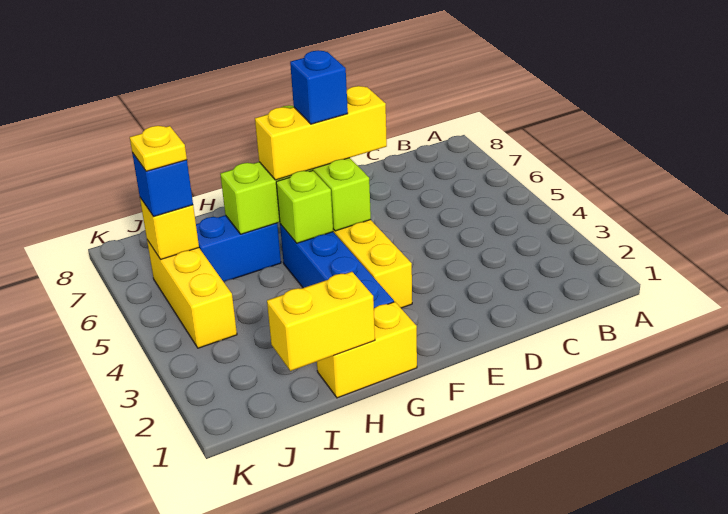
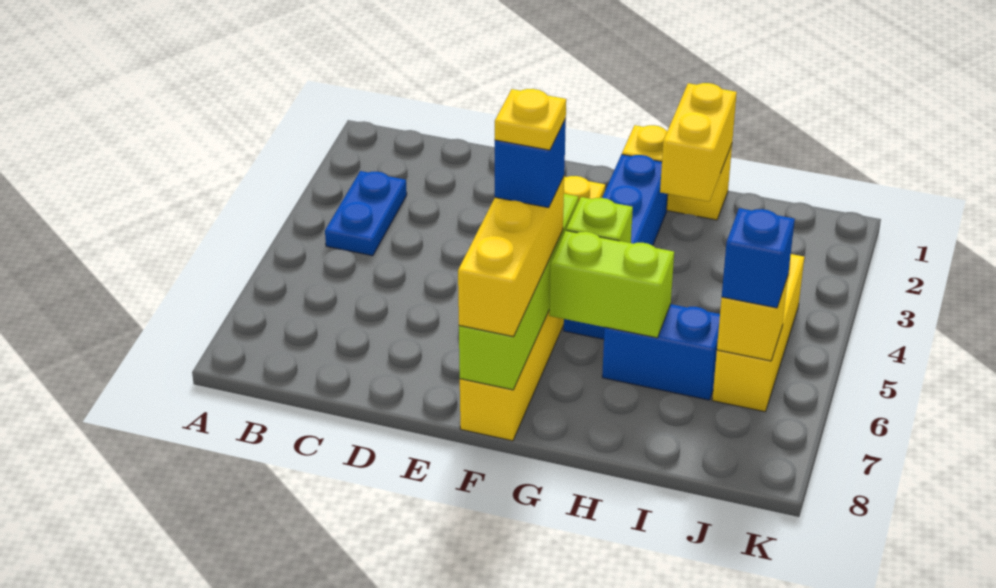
none -> blue plate B3:B4 level 1
yellow brick E6:G6 level 3 -> yellow brick F6:F8 level 3
yellow brick H1:I1 level 2 -> yellow brick H1:H2 level 2
yellow plate J6 level 4 -> yellow plate F6 level 5

